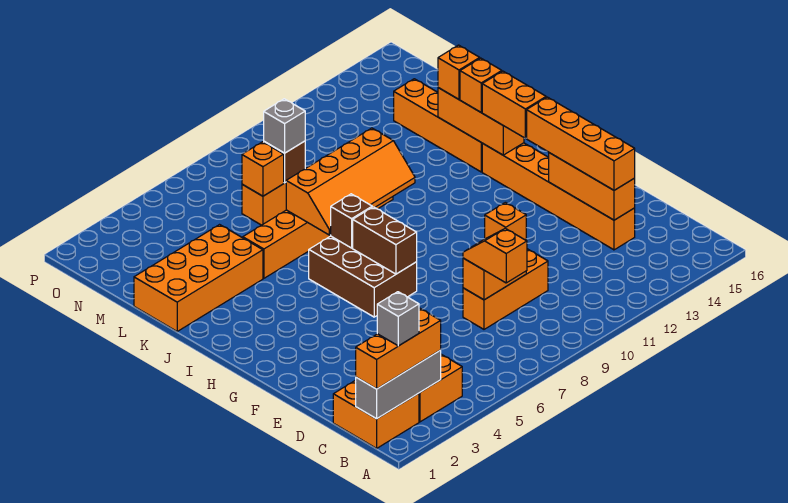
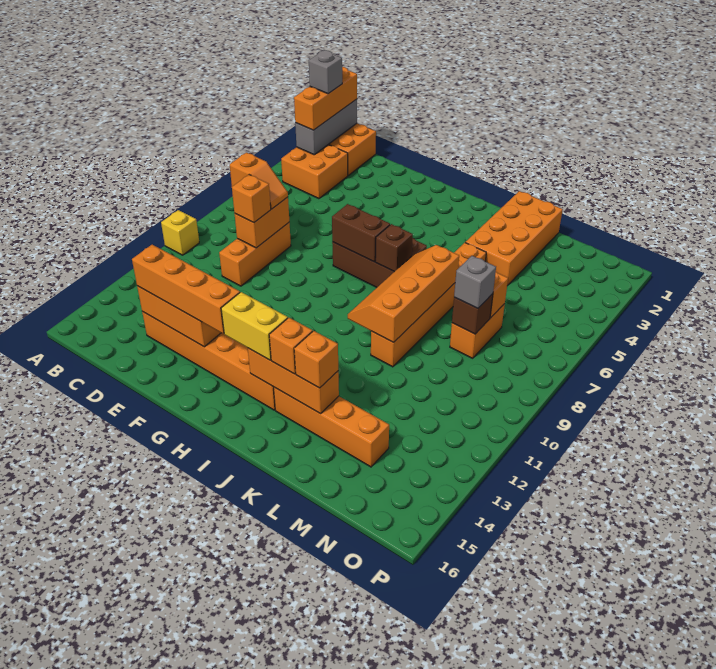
none -> yellow brick A10 level 1
orange brick H14:I14 level 3 -> yellow brick H14:I14 level 3

